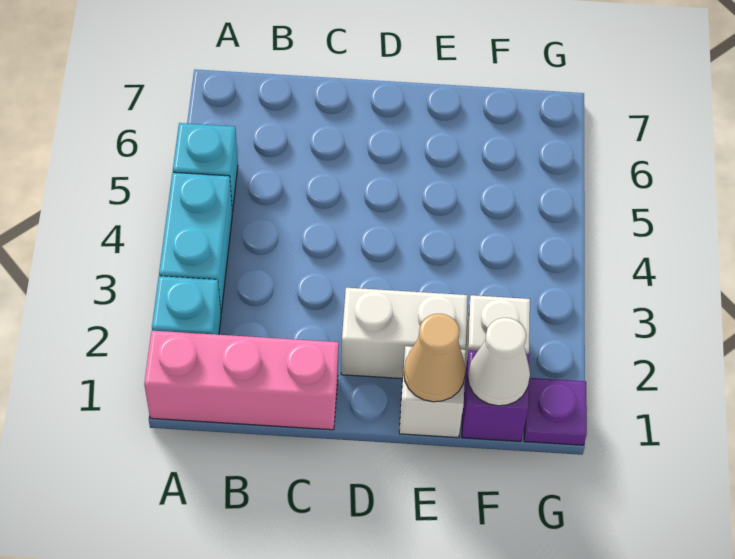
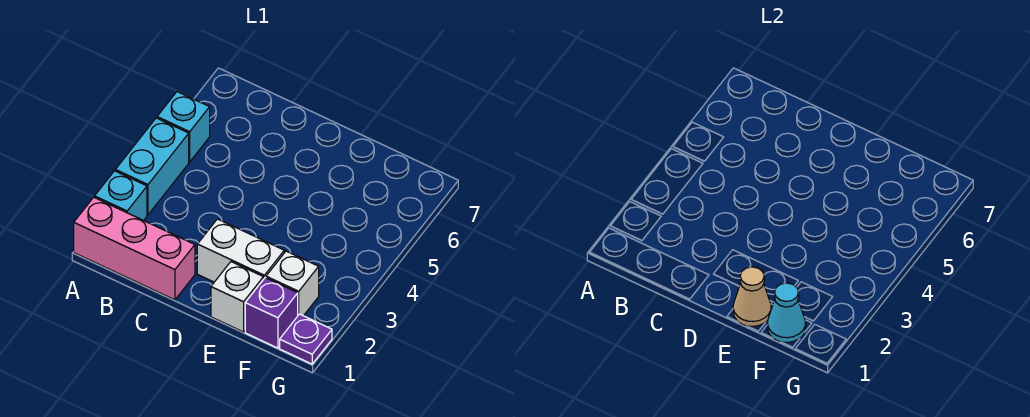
white cone F1 level 2 -> cyan cone F1 level 2

